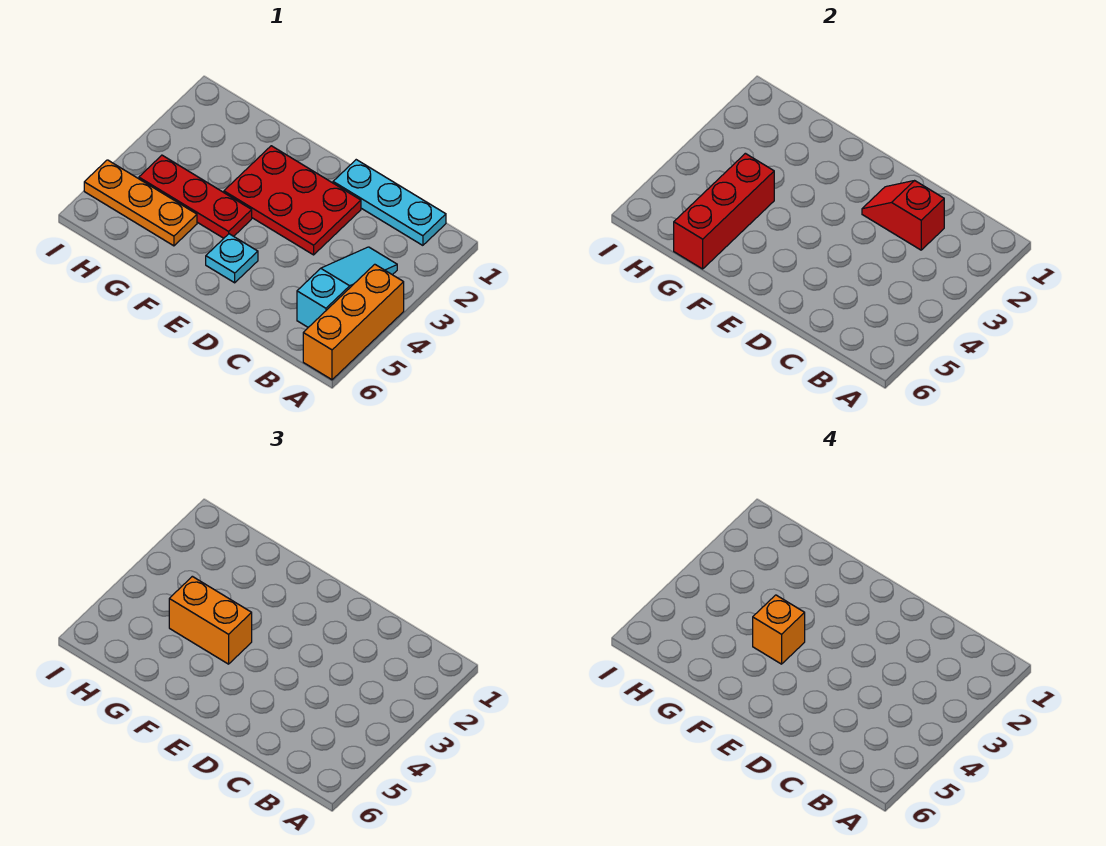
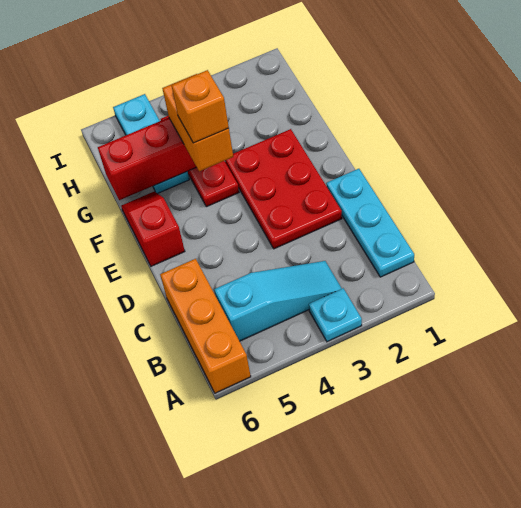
orange brick A4:A6 level 1 -> orange brick A6:C6 level 1
red slope C2:D2 level 2 top C -> red slope E6:F6 level 1 top E
cyan plate E5 level 1 -> cyan plate A3 level 1
orange plate G5:I5 level 1 -> cyan plate G5:I5 level 1

